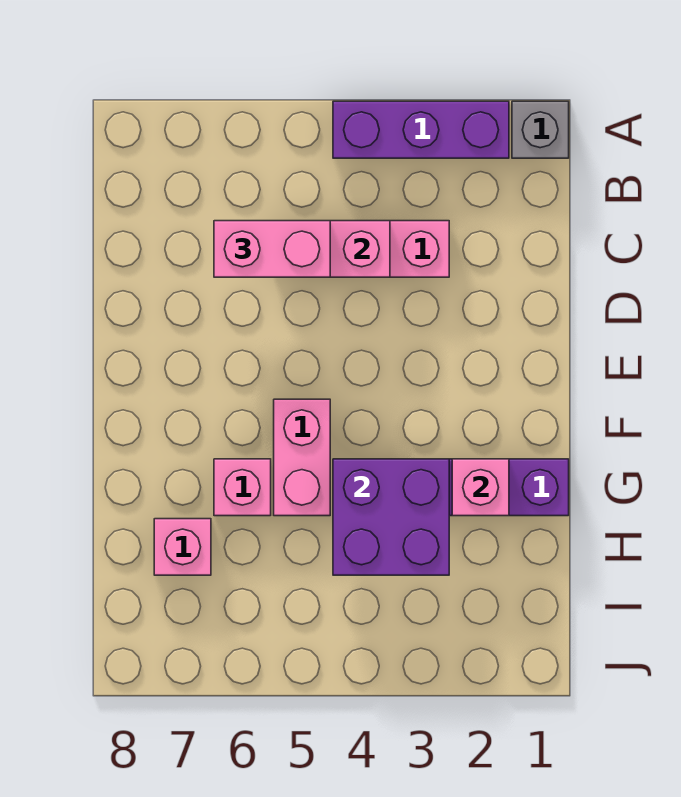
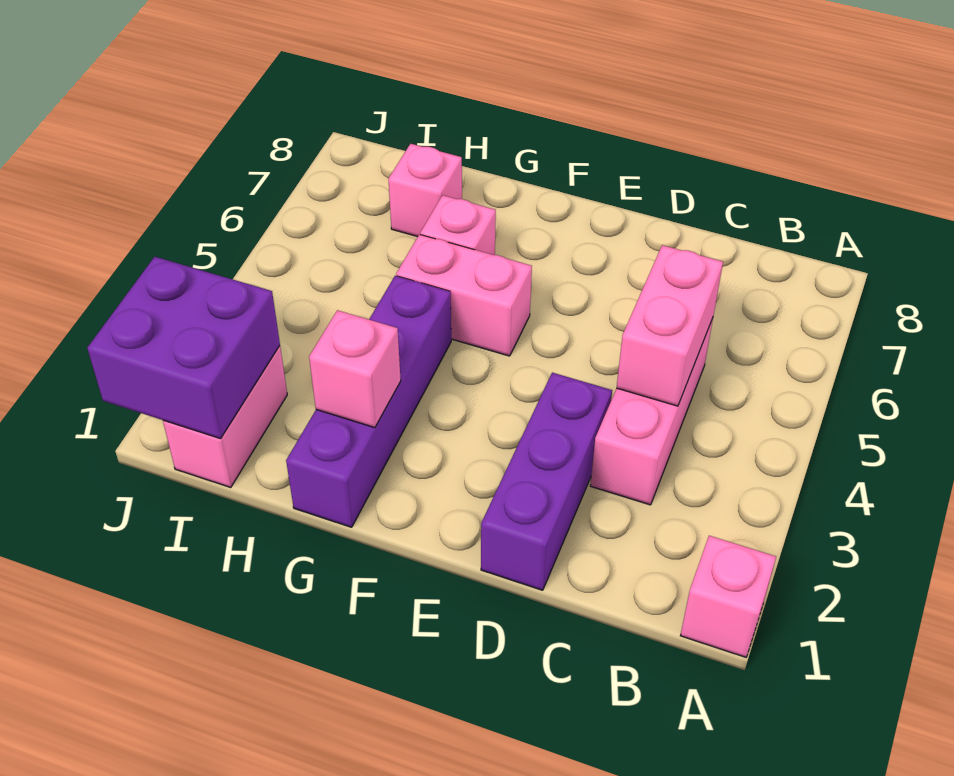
grey brick A1 level 1 -> pink brick A1 level 1
purple brick A2:A4 level 1 -> purple brick D1:D3 level 1
pink brick C5:C6 level 3 -> pink brick I1:I2 level 1
purple brick G3:H4 level 2 -> purple brick I1:J2 level 2

